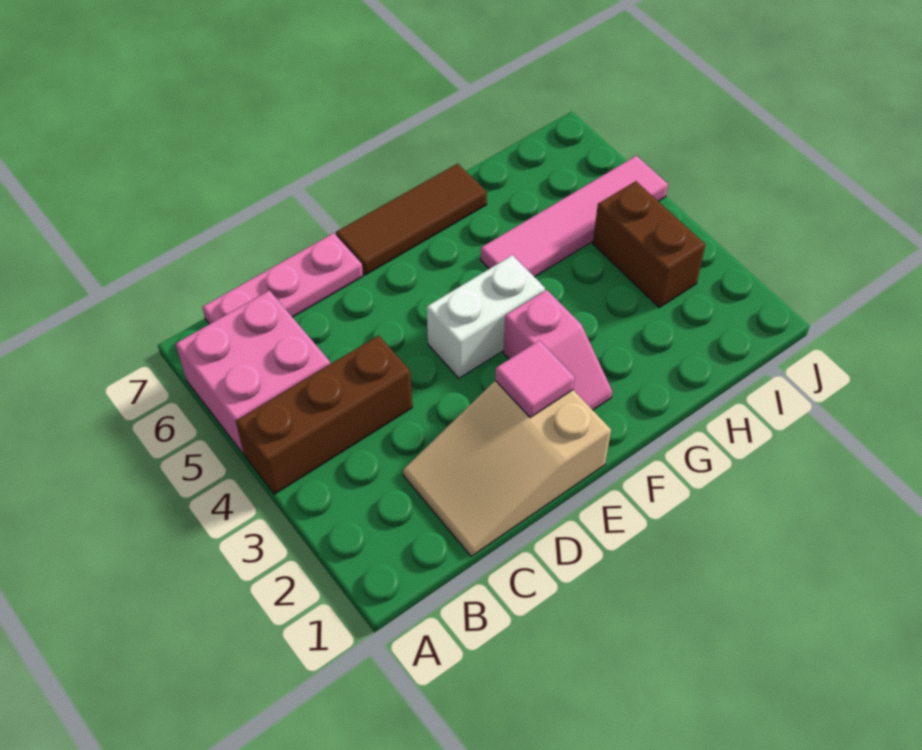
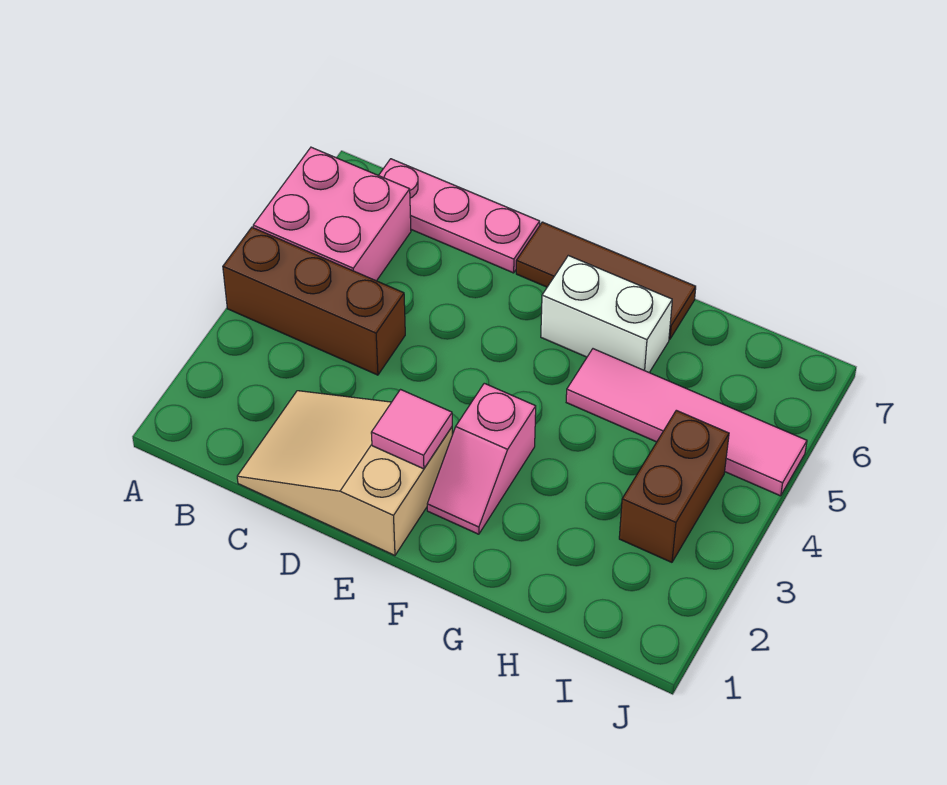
white brick E4:F4 level 1 -> white brick F6:G6 level 1

